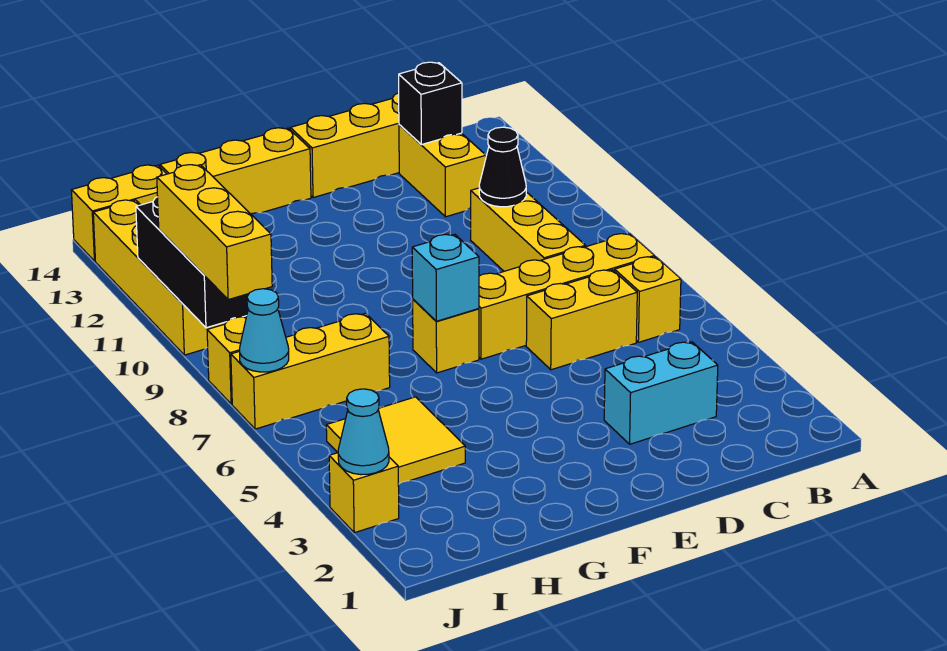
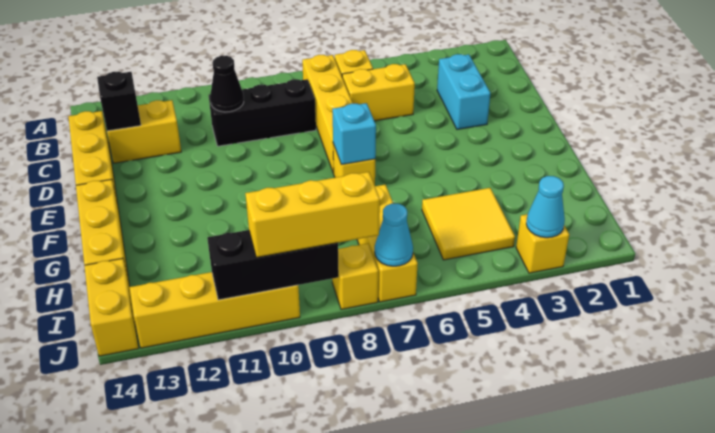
yellow brick C6:D6 level 1 -> yellow brick C5:C6 level 1
yellow brick C8:C10 level 1 -> black brick C8:C10 level 1

